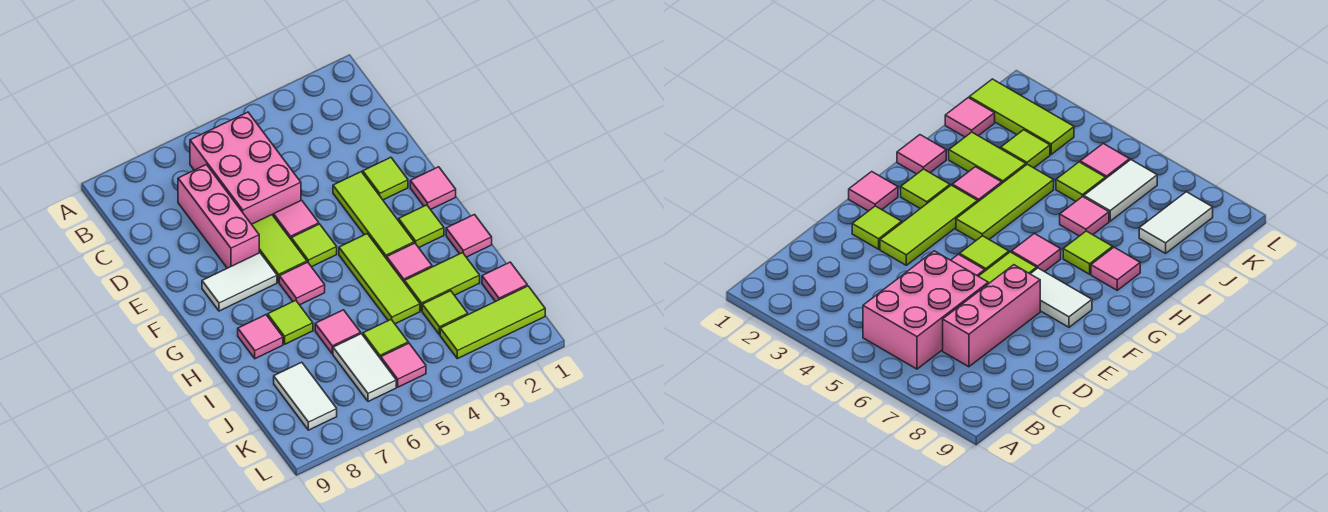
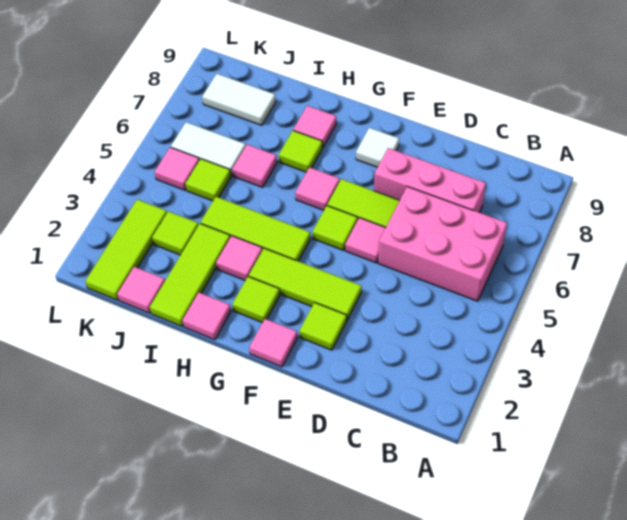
white tile F7:F8 level 1 -> white tile F8 level 1
lime tile I2:I3 level 1 -> lime tile I1:I3 level 1

